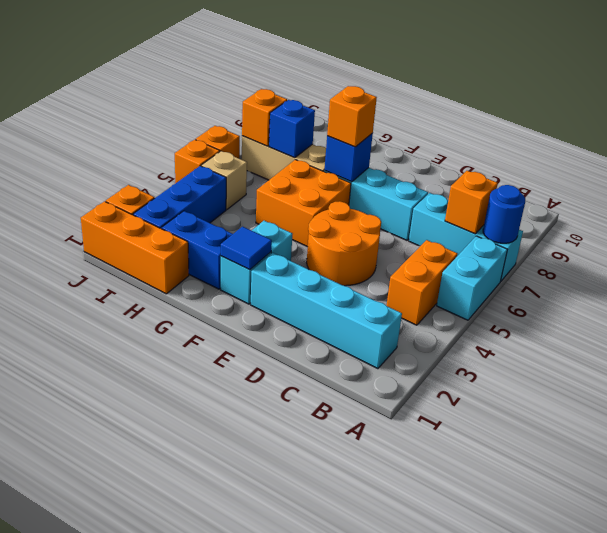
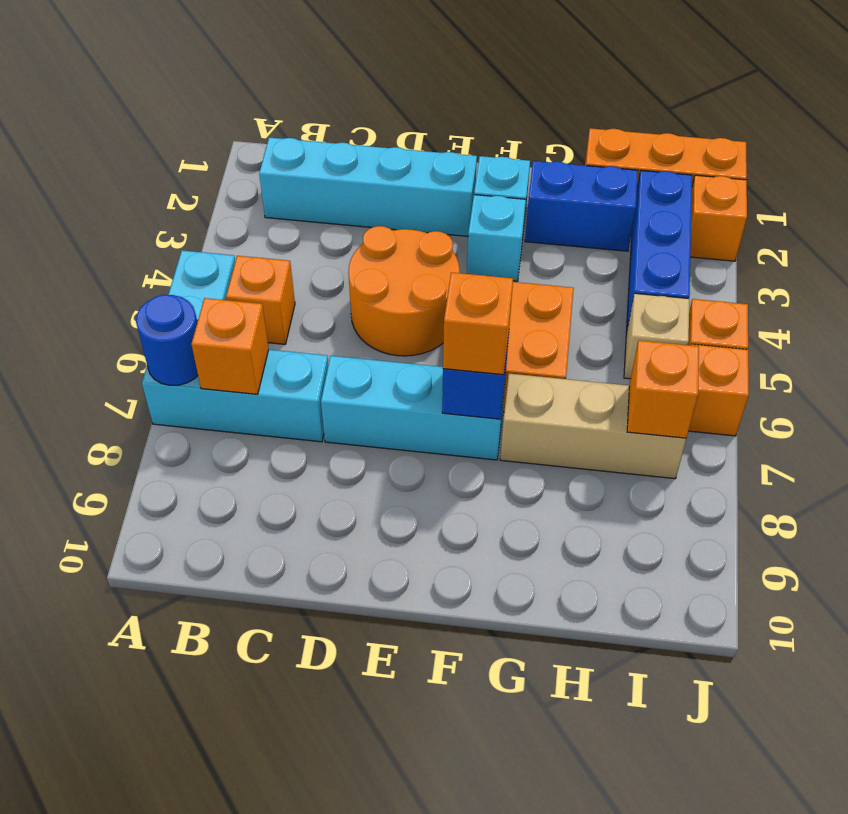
orange brick B4:B5 level 1 -> orange brick B5 level 1
blue tile F2 level 2 -> none
blue brick H7 level 2 -> none

